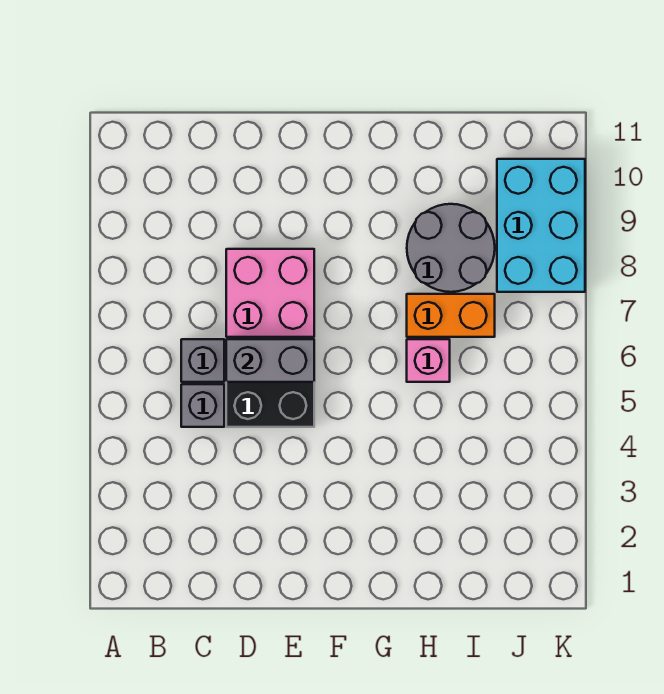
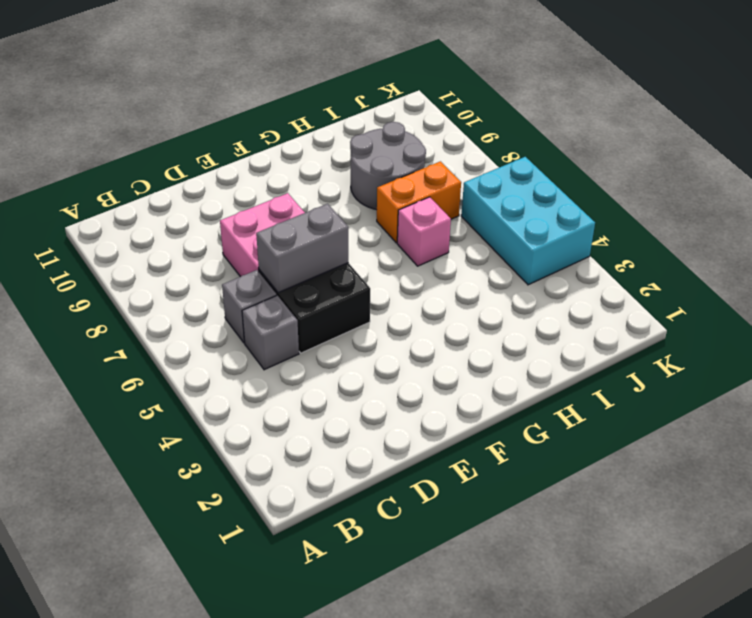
cyan brick J8:K10 level 1 -> cyan brick J4:K6 level 1

